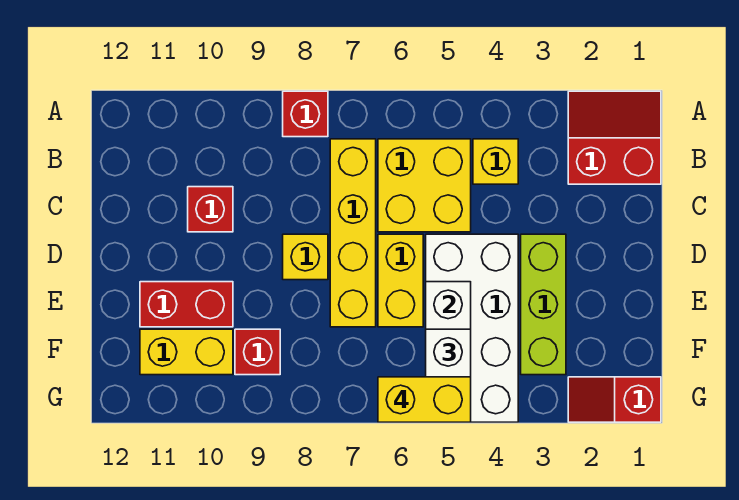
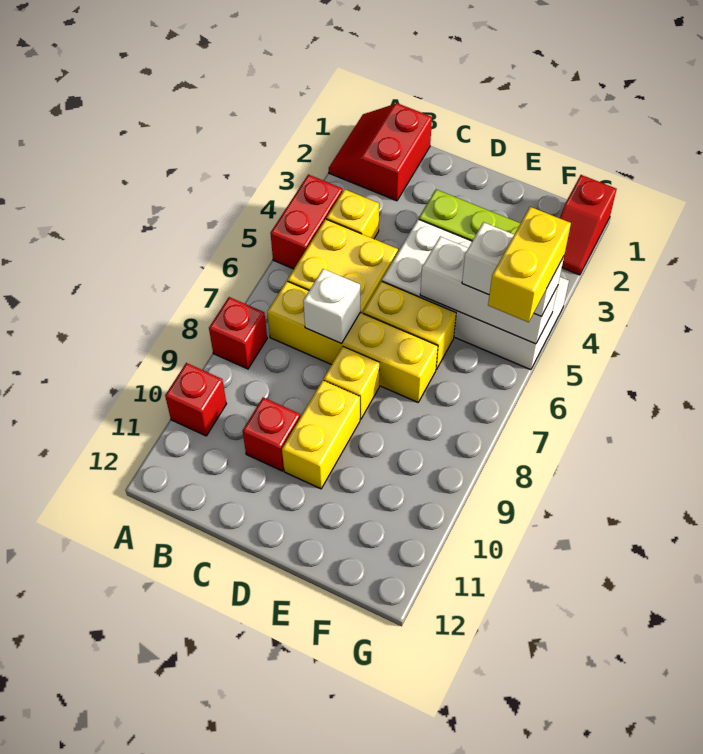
none -> white brick C7 level 2
red brick E10:E11 level 1 -> red brick A4:A5 level 1
red brick F9 level 1 -> red brick A10 level 1
yellow brick F10:F11 level 1 -> yellow brick D9:D10 level 1

